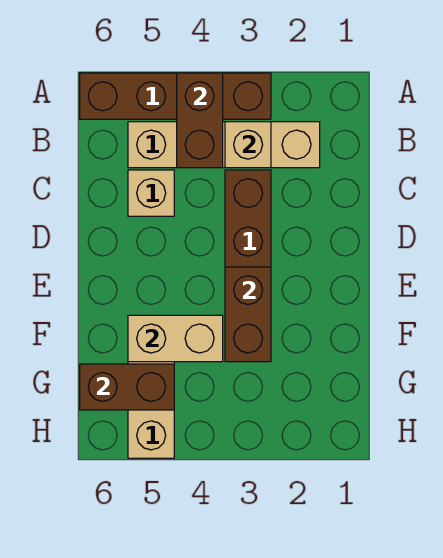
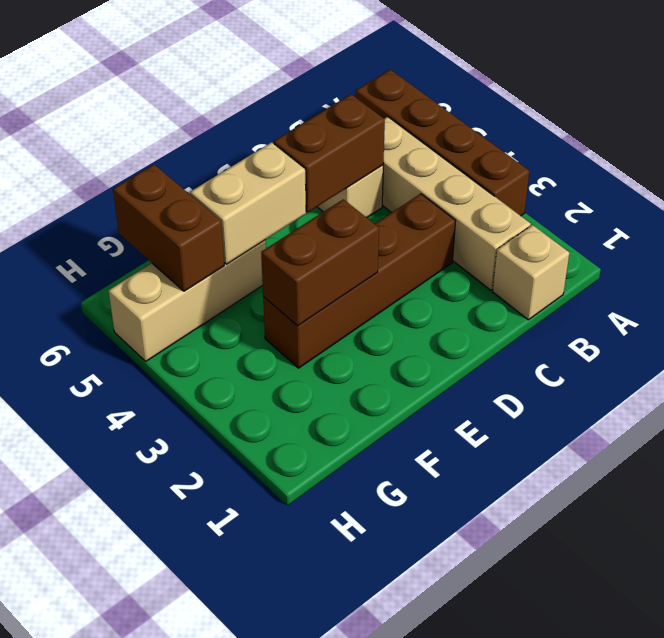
brown brick A4:B4 level 2 -> brown brick C5:D5 level 2
tan brick B3 level 2 -> tan brick B1 level 1
tan brick F4:F5 level 2 -> tan brick E5:F5 level 2

